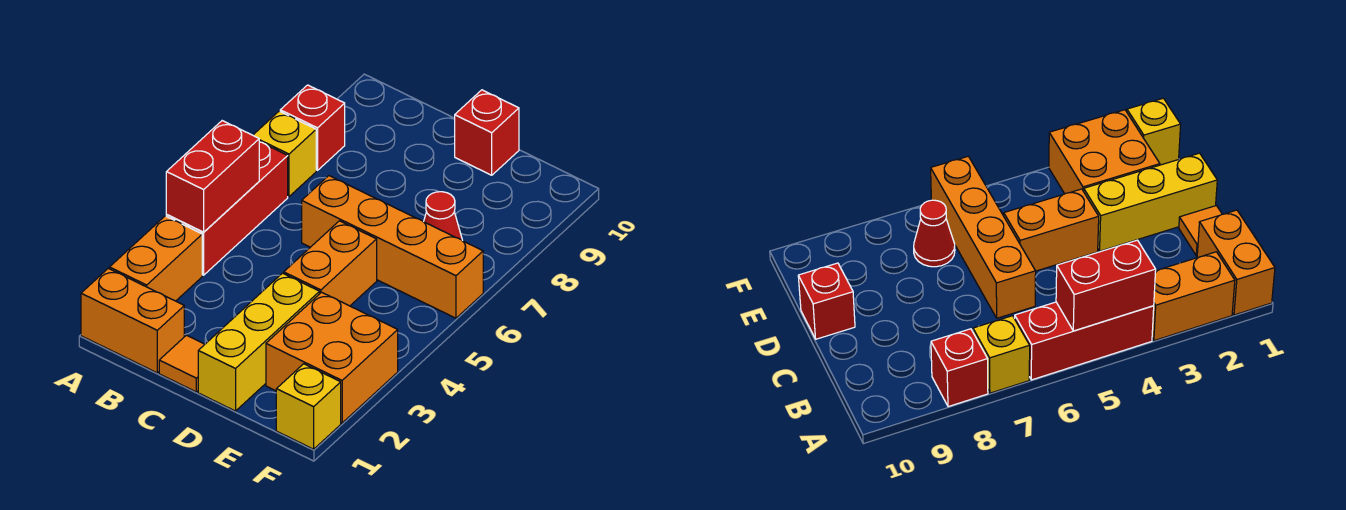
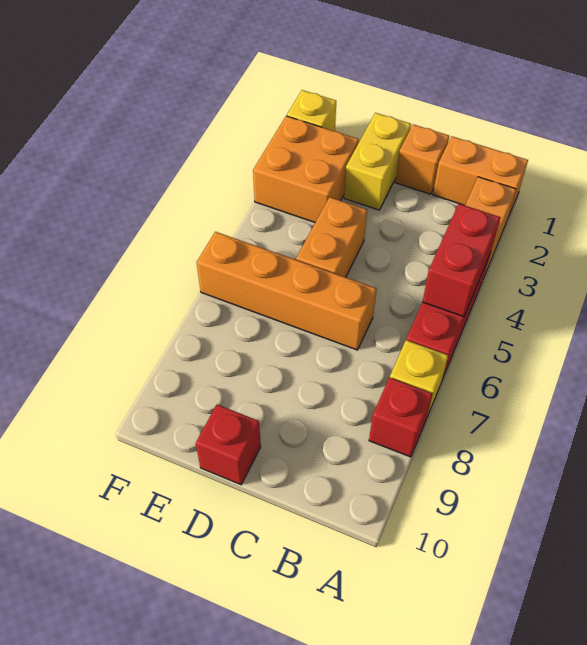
orange tile C1 level 1 -> orange brick C1 level 1
yellow brick D1:D3 level 1 -> yellow brick D1:D2 level 1
red cone E7 level 1 -> none

